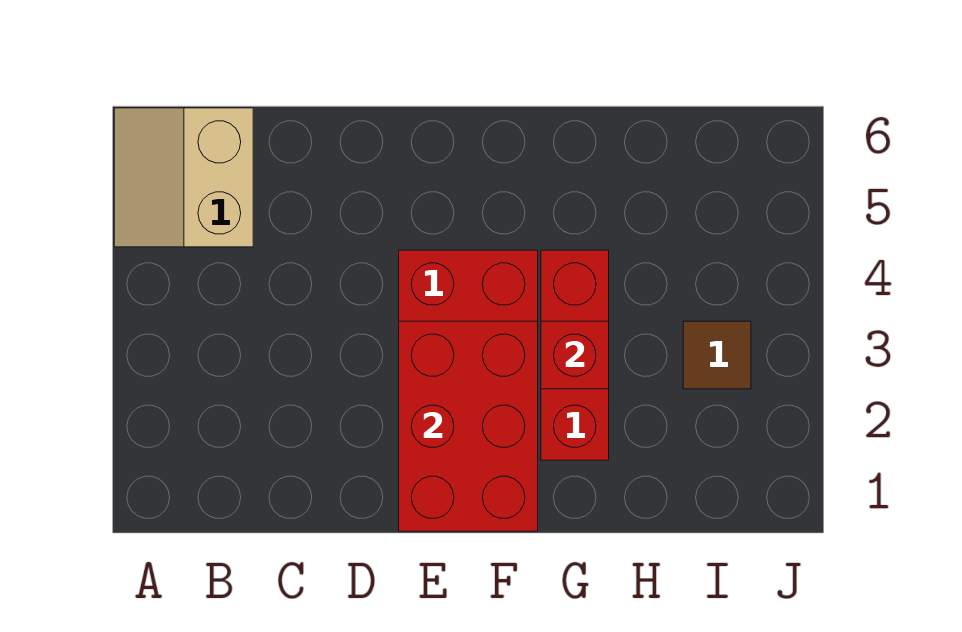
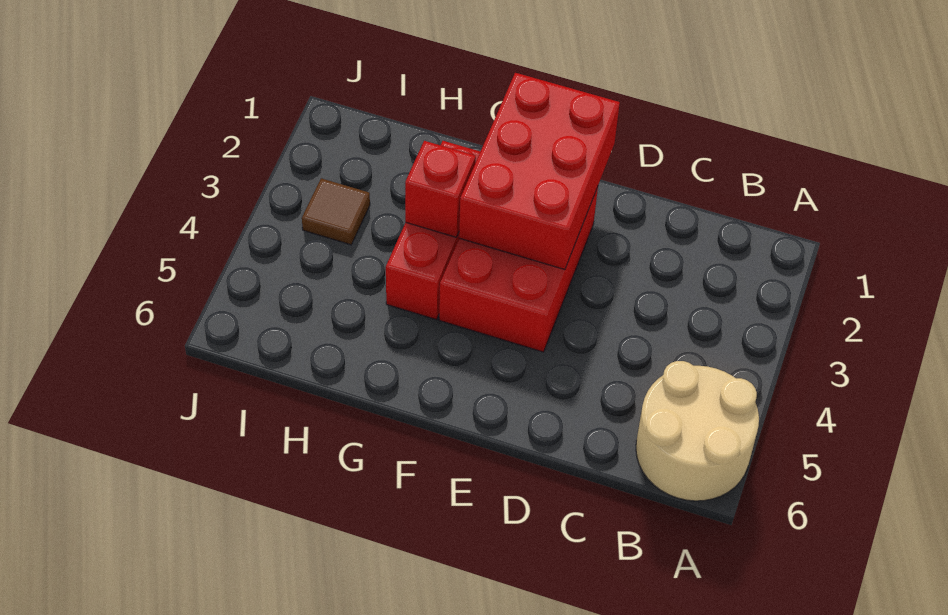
tan slope A5:B6 level 1 top B -> tan round brick A5:B6 level 1

